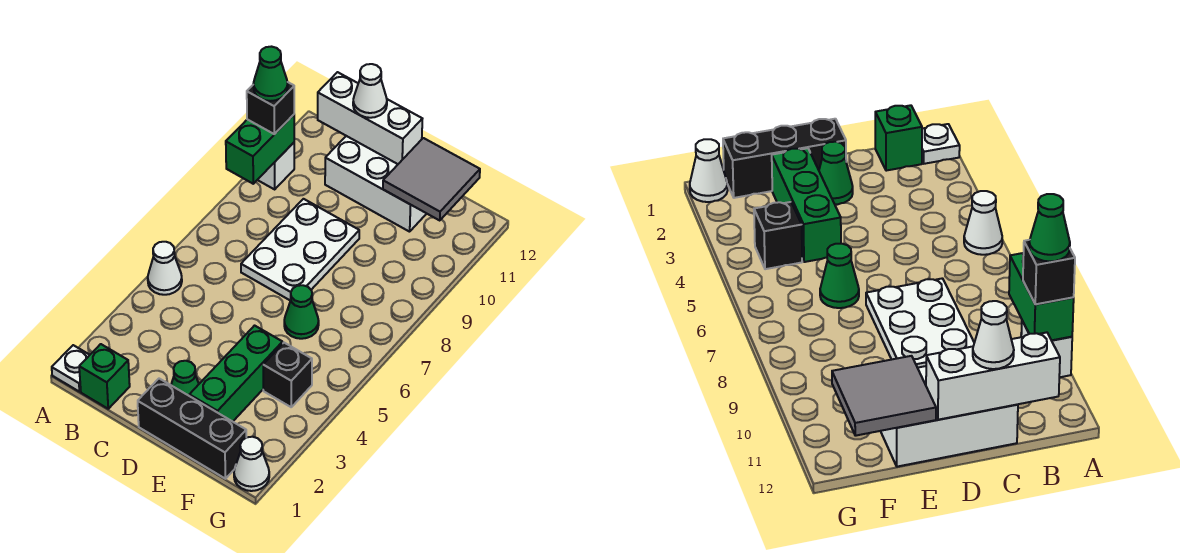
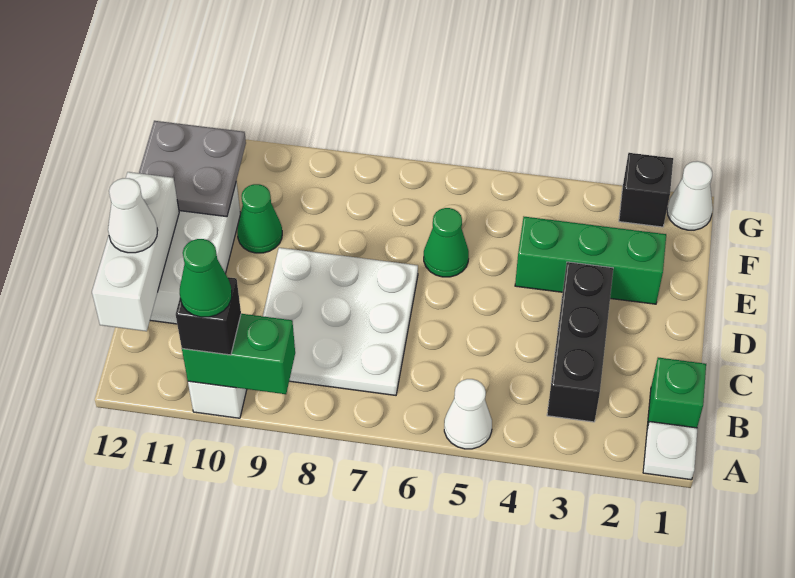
white plate C7:D9 level 1 -> white plate B7:D9 level 1
black brick D1:F1 level 1 -> black brick B3:D3 level 1
green cone D2 level 1 -> green cone E10 level 1
grey tile E11:F12 level 2 -> grey plate E11:F12 level 2
black brick F4 level 1 -> black brick G2 level 1

